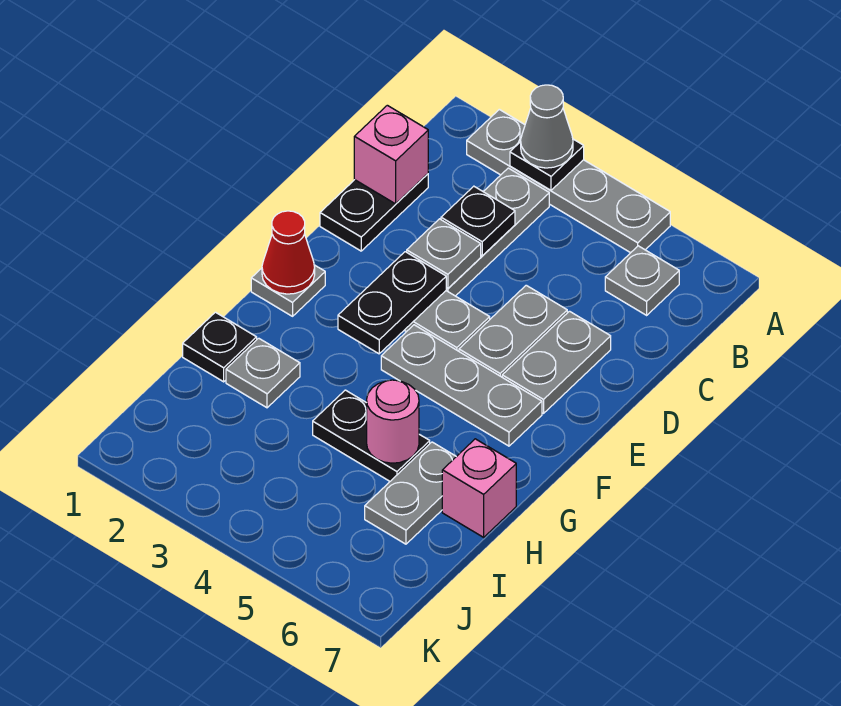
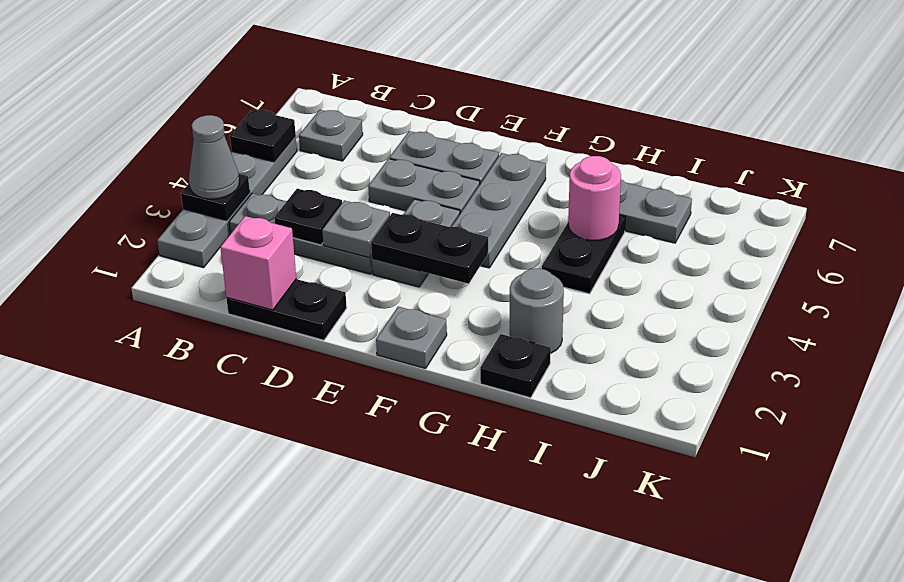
none -> black plate A5 level 2
red cone F1 level 2 -> none
grey plate H2 level 1 -> grey round brick H2 level 1
pink brick H7 level 1 -> none

